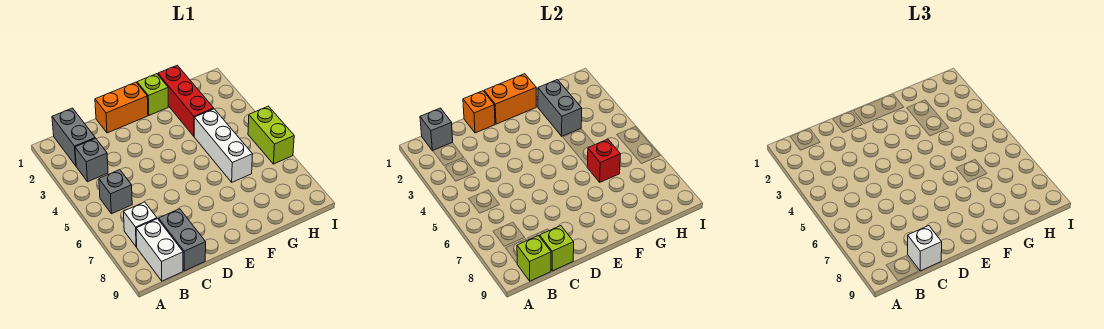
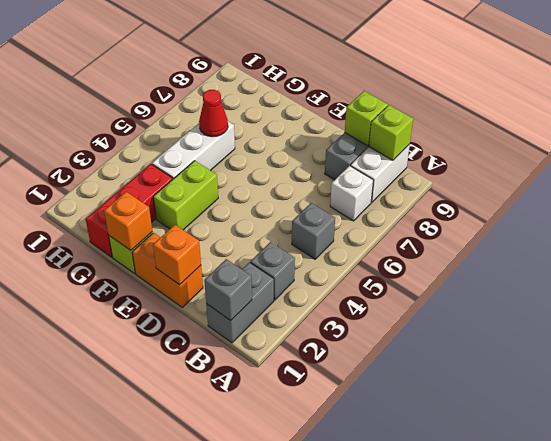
white brick C9 level 3 -> none
orange brick E1:F1 level 2 -> orange brick F1 level 2
grey brick G2:G3 level 2 -> none
red brick G6 level 2 -> red cone G6 level 2
lime brick I5:I6 level 1 -> lime brick F3:F4 level 1

